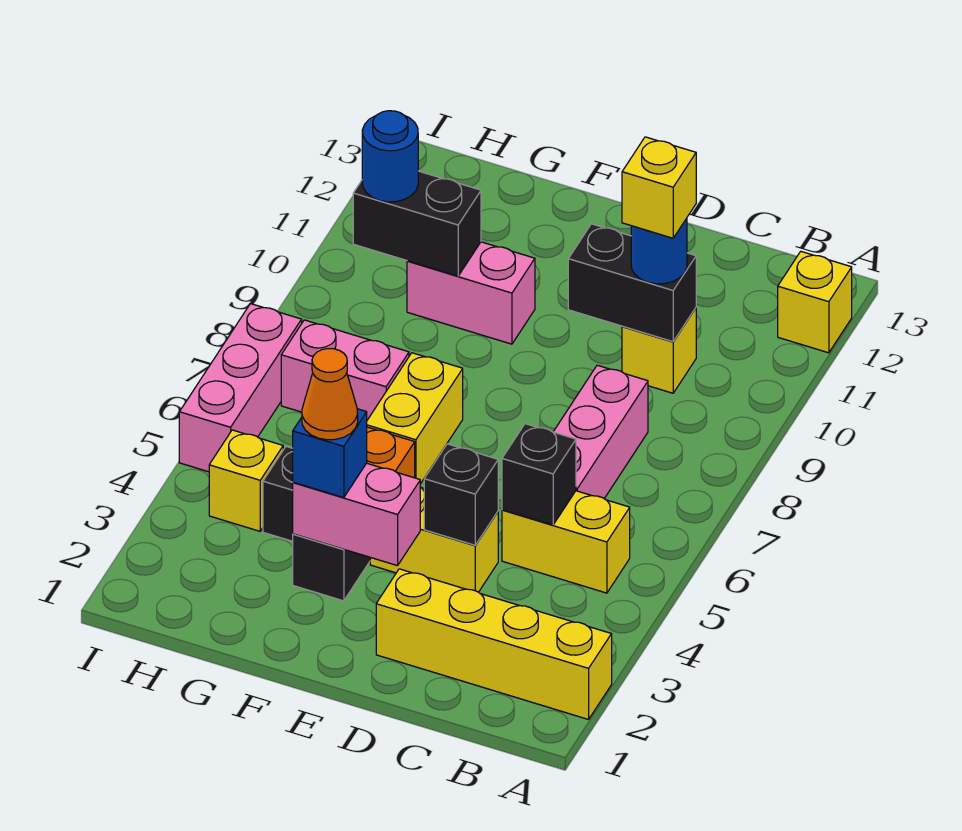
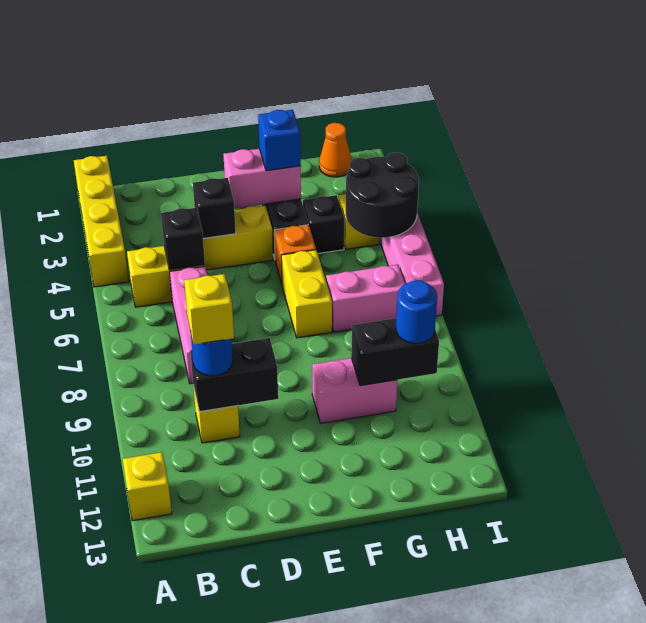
yellow brick A2:D2 level 1 -> yellow brick A1:A4 level 1
orange cone F3 level 4 -> orange cone H1 level 1
none -> black round brick H4:I5 level 2

